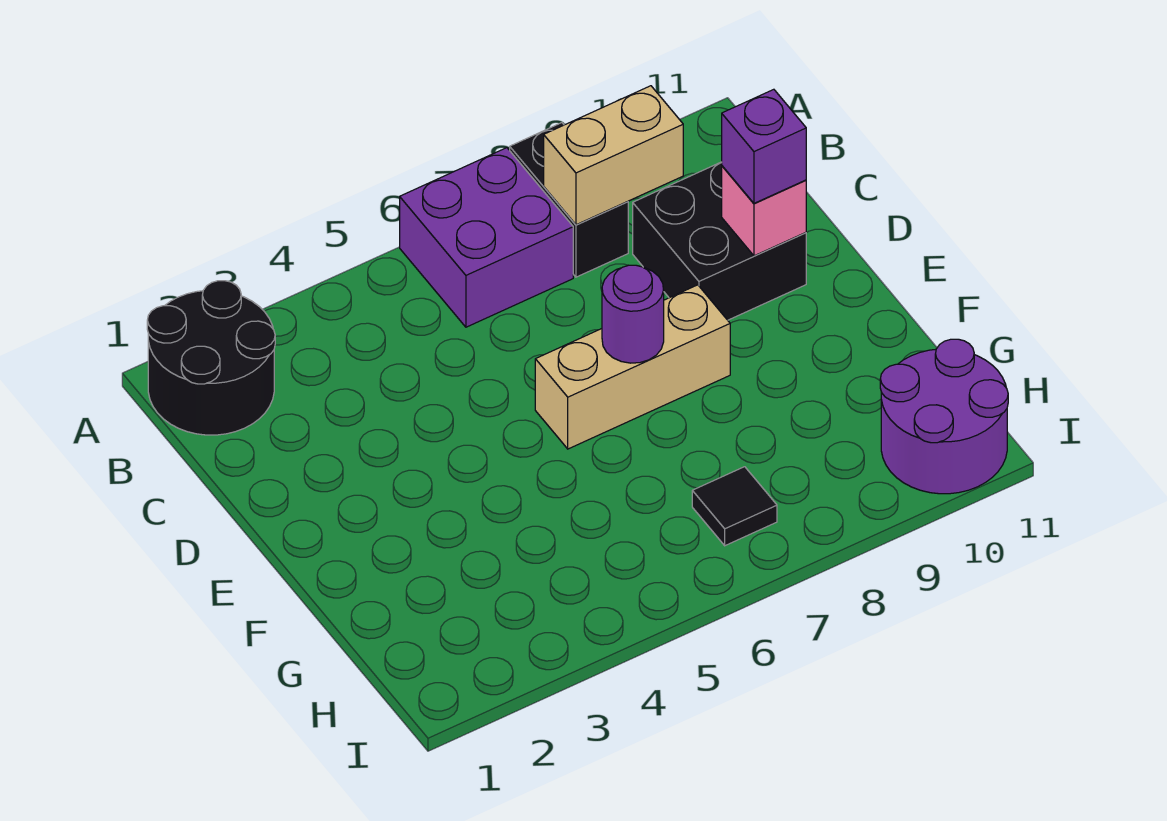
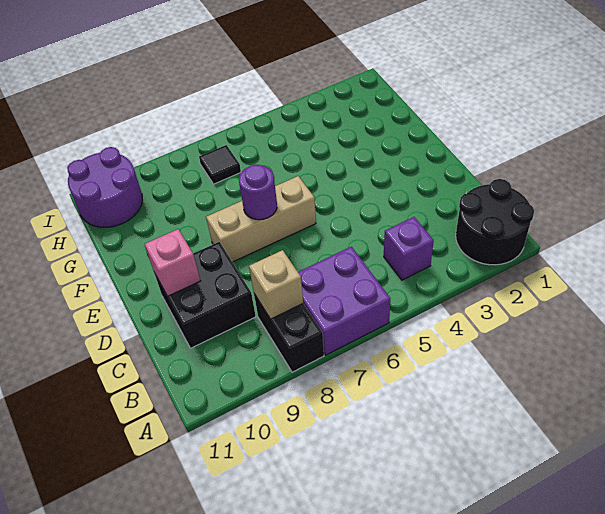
tan brick B8:B9 level 2 -> tan brick B8 level 2
purple brick D10 level 3 -> purple brick B4 level 1

